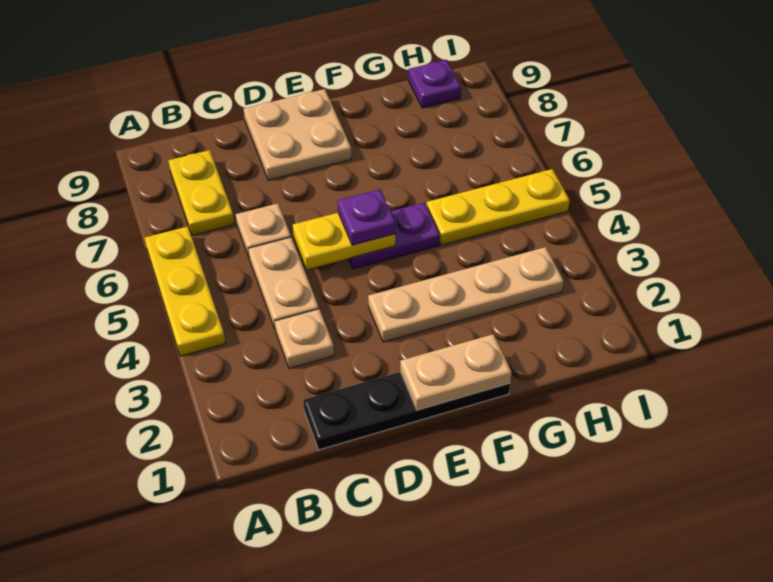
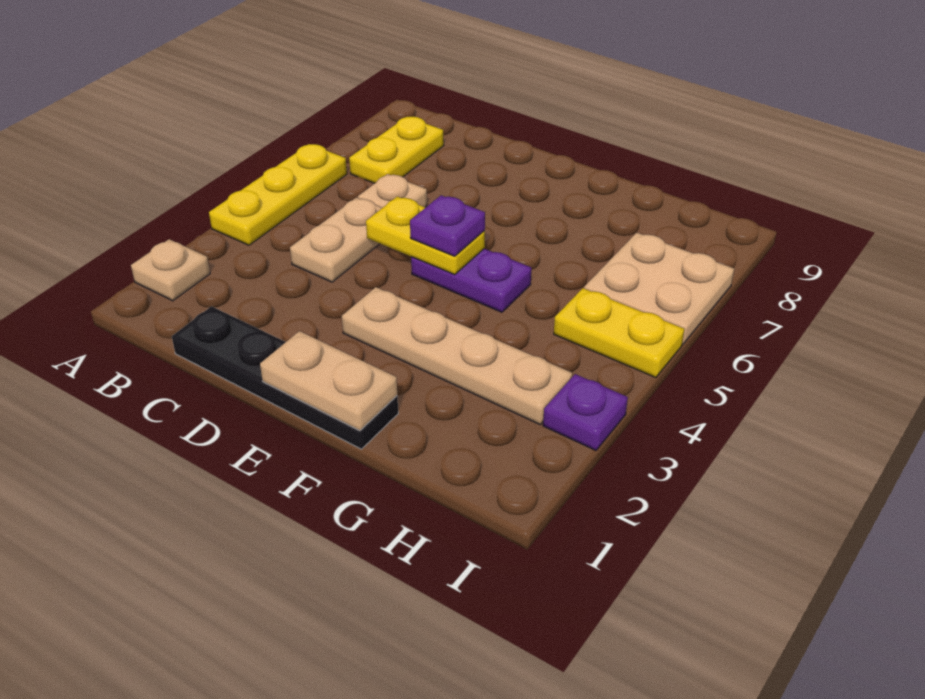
tan plate C3 level 1 -> tan plate A2 level 1
tan plate D8:E9 level 1 -> tan plate H6:I7 level 1
yellow plate G5:I5 level 1 -> yellow plate H5:I5 level 1
purple plate H9 level 1 -> purple plate I3 level 1

